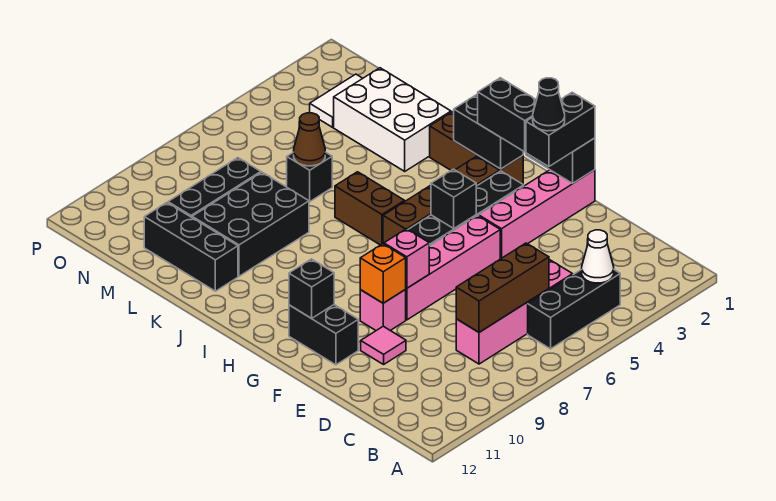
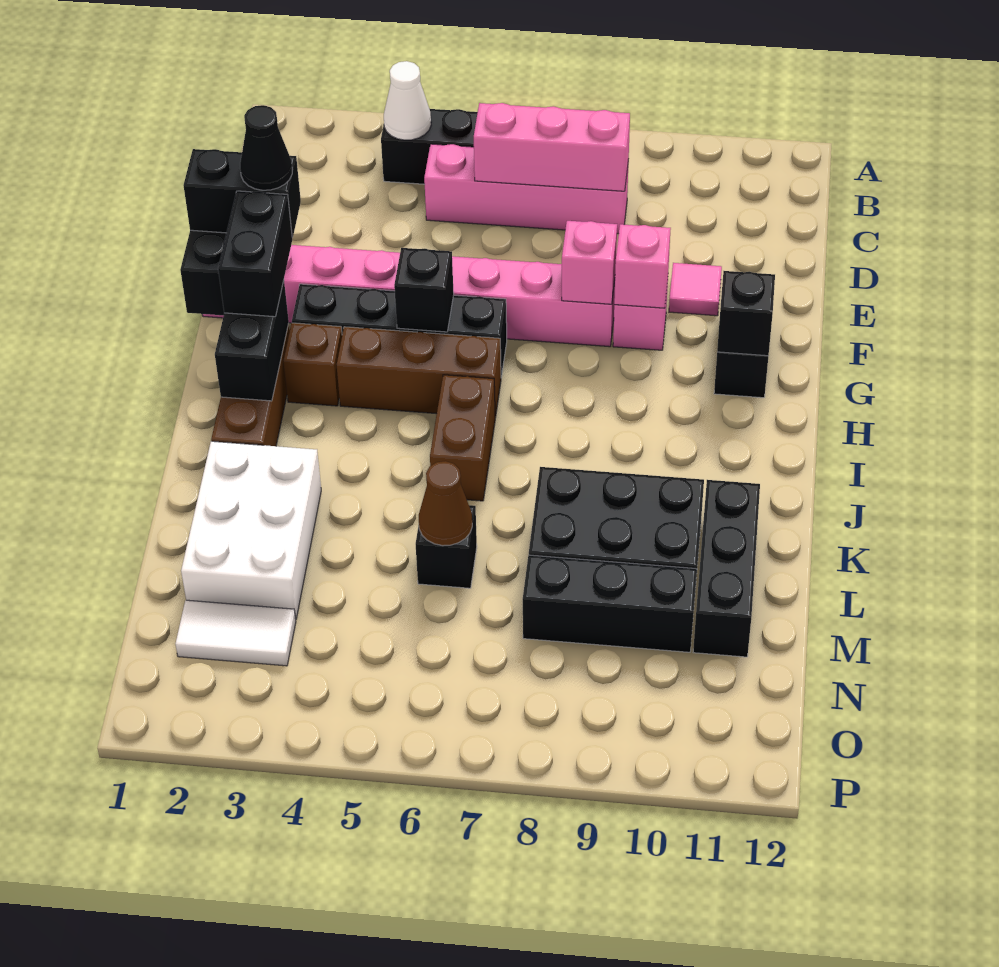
brown brick C6:C8 level 2 -> pink brick C6:C8 level 2
orange brick F9 level 2 -> pink brick F9 level 2

